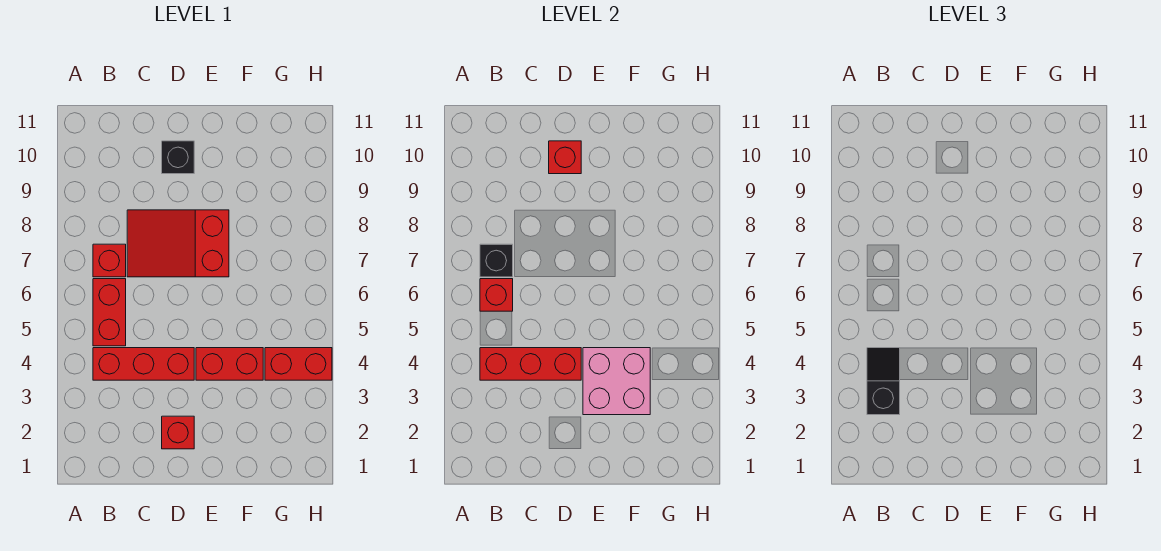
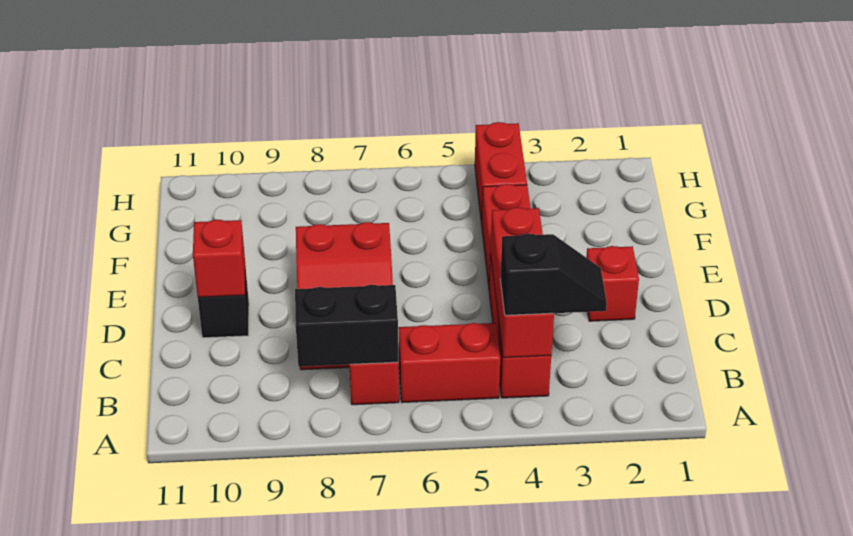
black slope B3:B4 level 3 top 3 -> black slope B3:B4 level 3 top 4
red brick B6 level 2 -> none
black brick B7 level 2 -> black brick B7:B8 level 2
pink brick E3:F4 level 2 -> none

